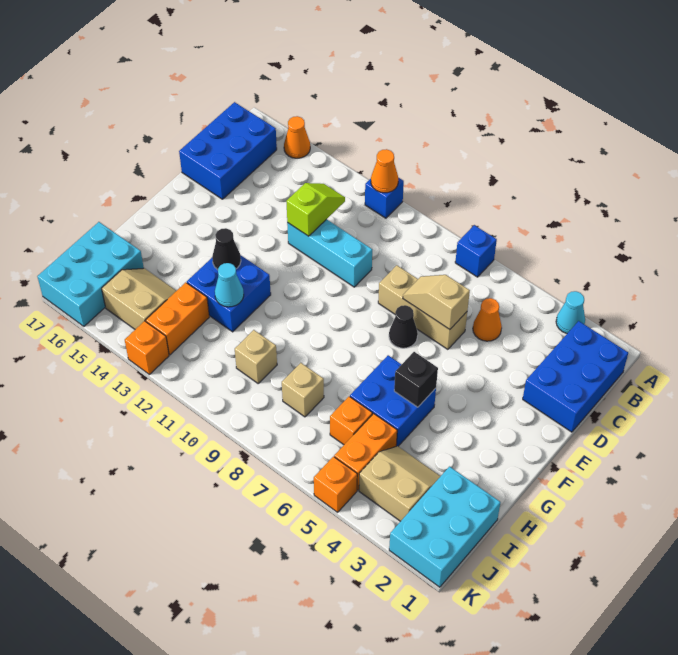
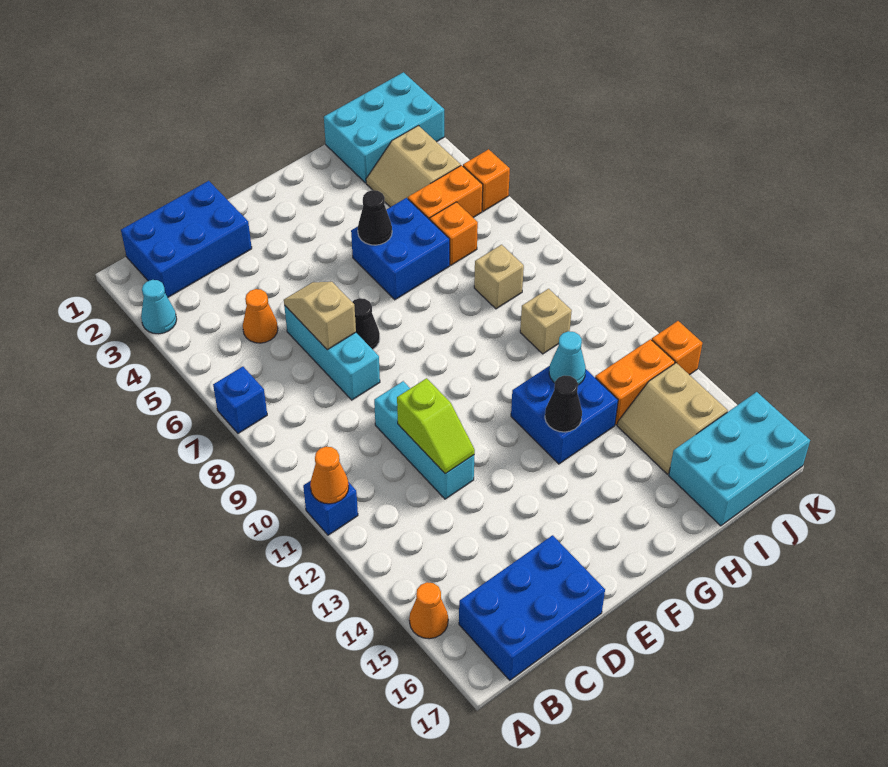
lime slope C12:D12 level 2 top D -> lime slope D11:D12 level 2 top 11
tan brick D6:D8 level 1 -> cyan brick D6:D8 level 1
tan slope D6:D7 level 2 top 6 -> tan slope D6:D7 level 2 top 7
black brick G5 level 2 -> black cone G5 level 2

